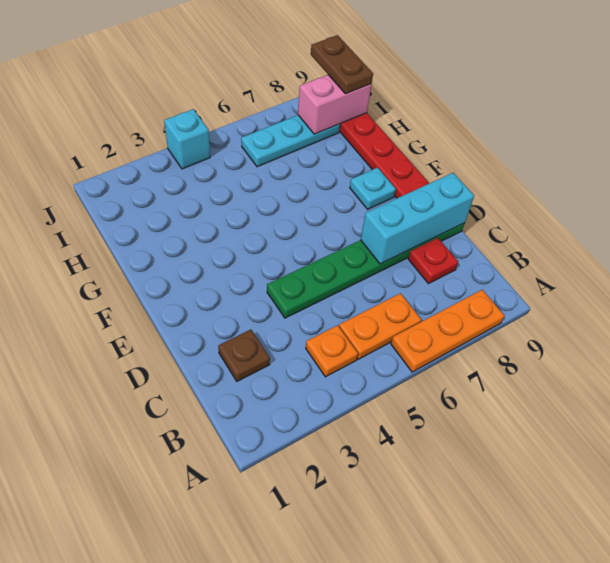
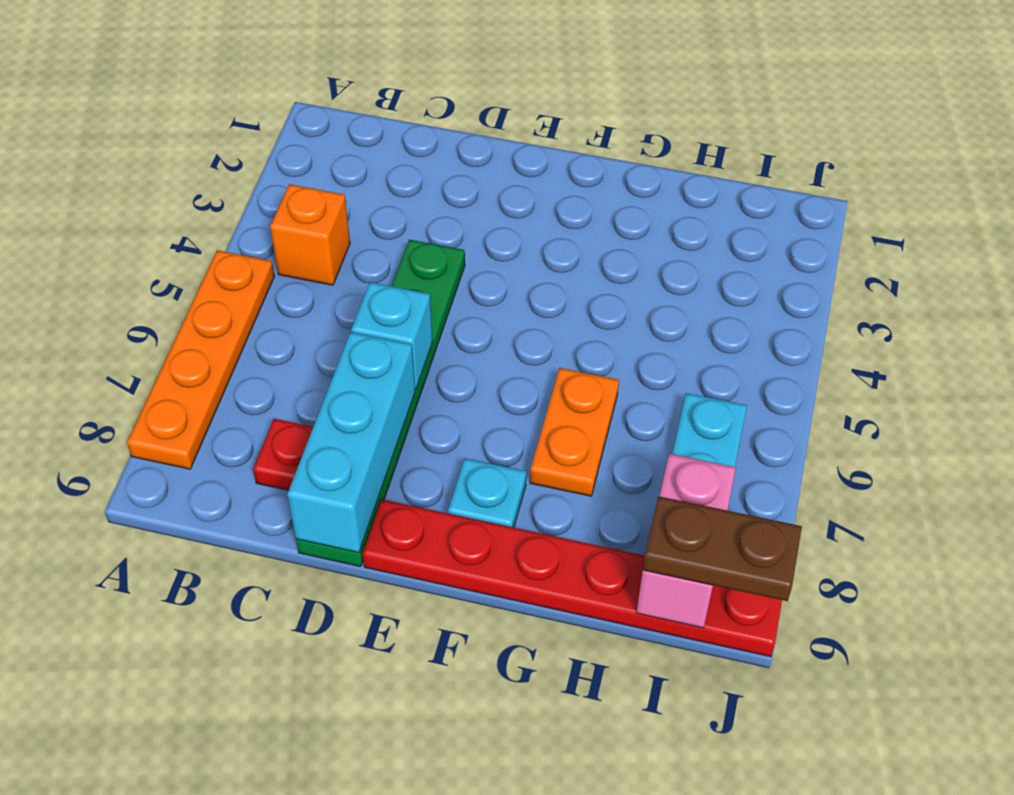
orange plate A6:A8 level 1 -> orange plate A5:A8 level 1
orange plate B4 level 1 -> orange brick B4 level 1
orange plate B5:B6 level 1 -> orange plate G6:G7 level 1
brown plate C2 level 1 -> none
cyan brick J4 level 1 -> cyan brick D6 level 2

